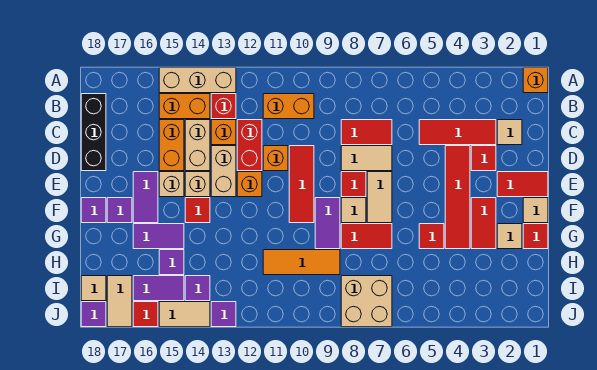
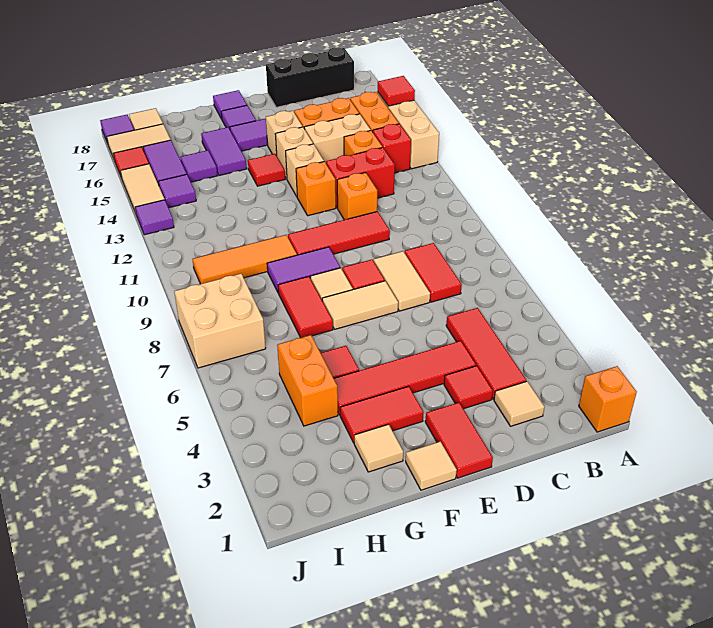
orange brick B10:B11 level 1 -> orange brick H4:H5 level 1
tan brick D13:E13 level 1 -> tan brick E13 level 1
red tile G1 level 1 -> red tile A15 level 2
orange tile H9:H11 level 1 -> orange tile G10:I10 level 1

